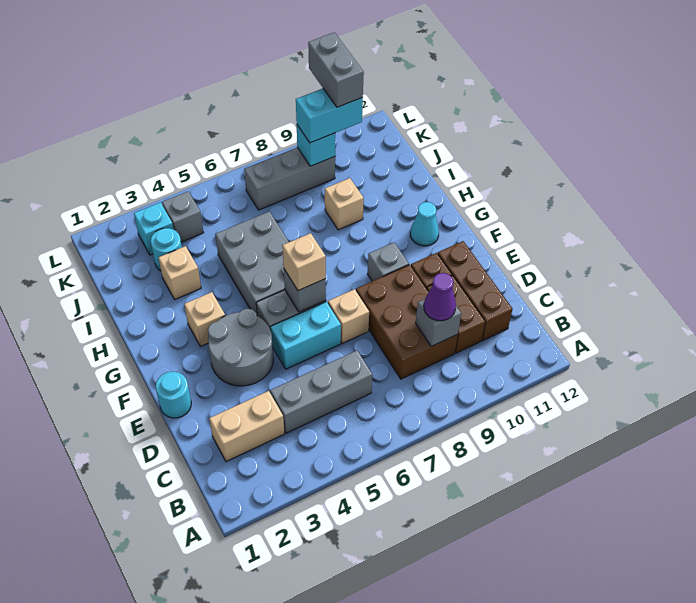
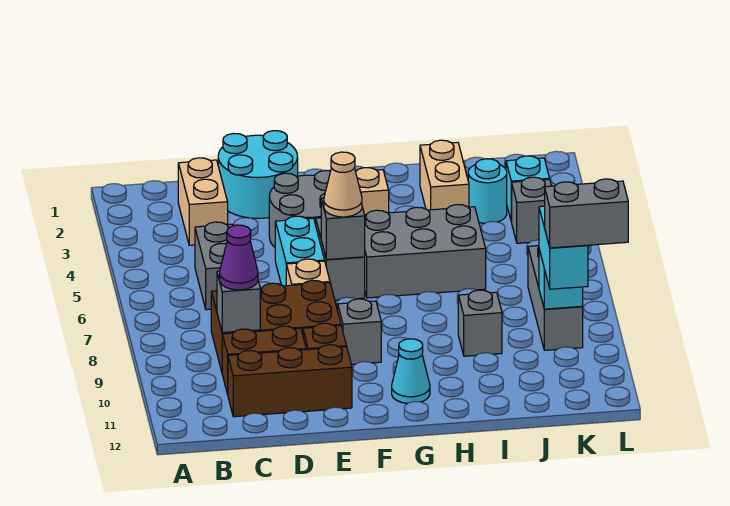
grey brick C4:C6 level 1 -> grey brick C5:C6 level 1
cyan round brick E1 level 1 -> cyan round brick D1:E2 level 1
tan brick F6 level 3 -> tan cone F6 level 3
tan brick I3 level 1 -> tan brick I2:I3 level 1
tan brick I9 level 1 -> grey brick I9 level 1

